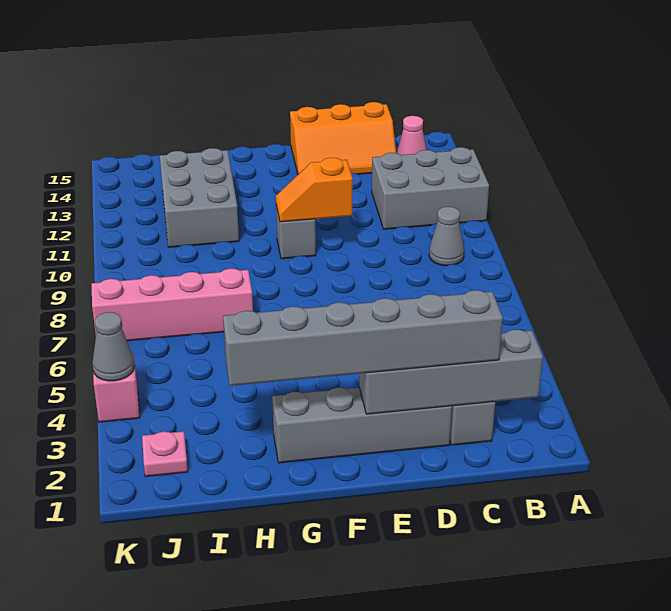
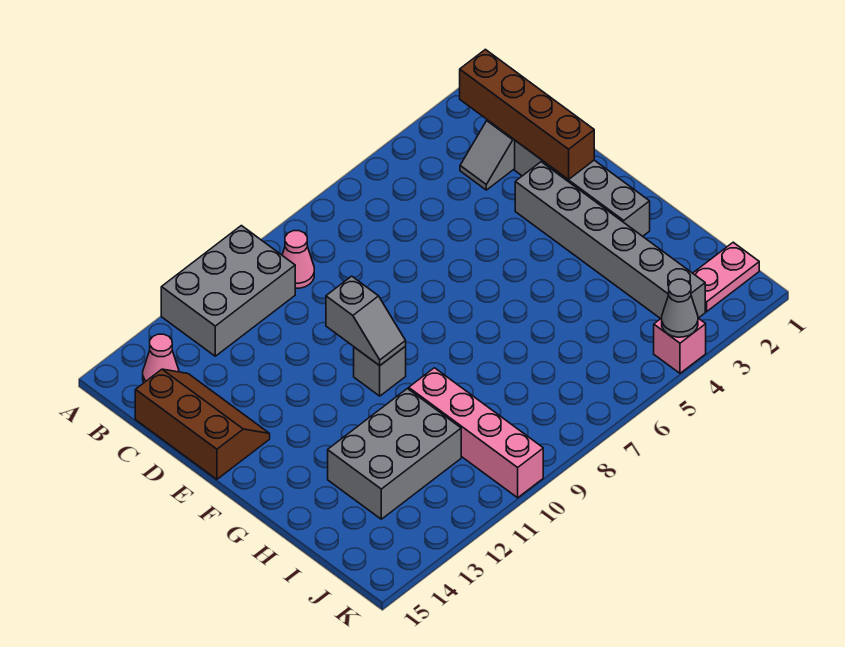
grey brick A11:C12 level 1 -> grey brick A10:B12 level 1
grey brick B2:E2 level 2 -> brown brick B2:E2 level 2
grey cone B9 level 1 -> pink cone B9 level 1
grey brick C2:H2 level 3 -> grey brick E3:J3 level 1
orange slope C14:E15 level 1 top 15 -> brown slope C14:E15 level 1 top 15
orange slope E10:F10 level 2 top E -> grey slope E10:F10 level 2 top E
pink brick H7:K7 level 1 -> pink brick H10:K10 level 1
pink plate J2 level 1 -> pink plate J1:J2 level 1

